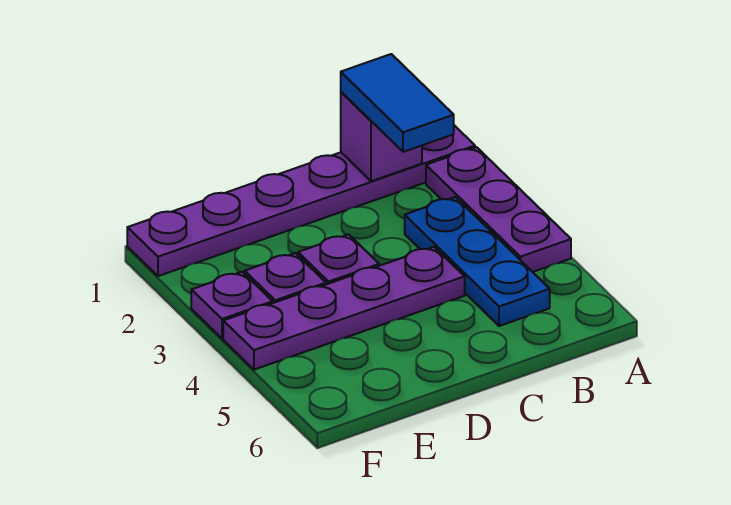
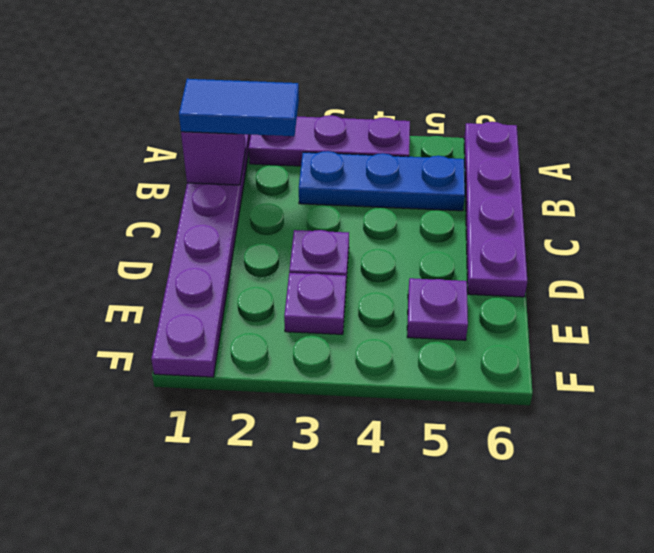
purple plate C4:F4 level 1 -> purple plate A6:D6 level 1
purple plate F3 level 1 -> purple plate E5 level 1

